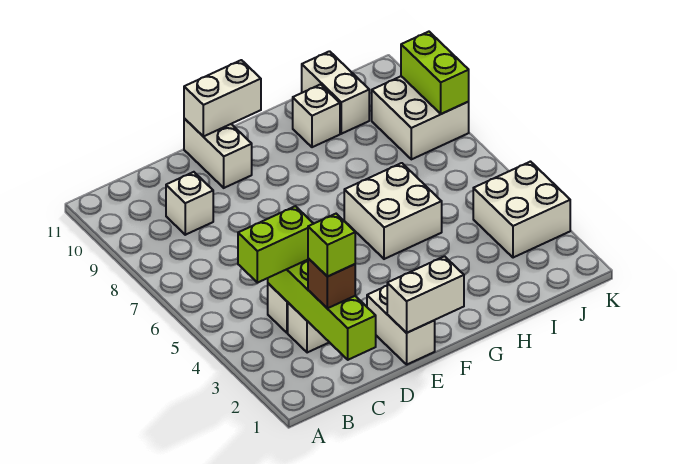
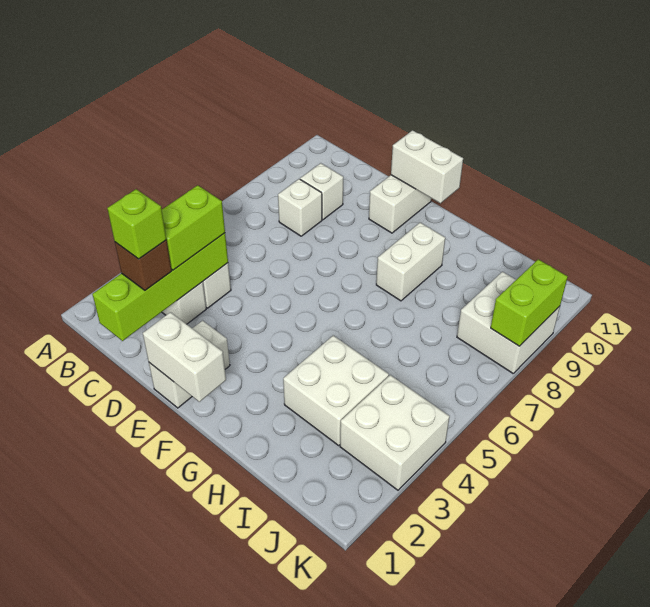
lime brick B4:C4 level 3 -> lime brick C3:C4 level 3
white brick G5:H6 level 1 -> white brick H3:I4 level 1
white brick H10 level 1 -> white brick C8 level 1
white brick I10:I11 level 1 -> white brick G8:G9 level 1

